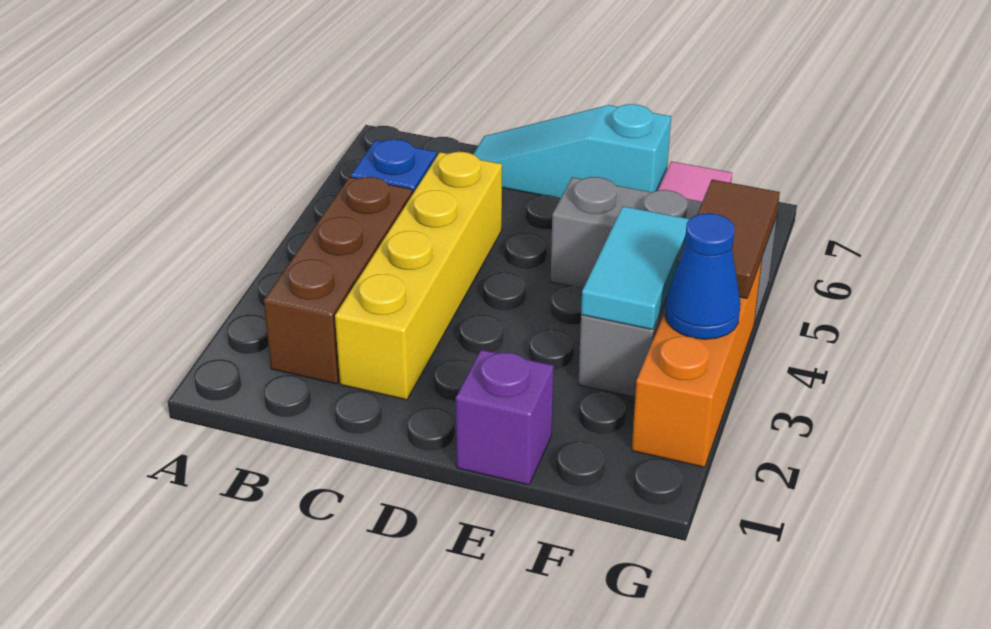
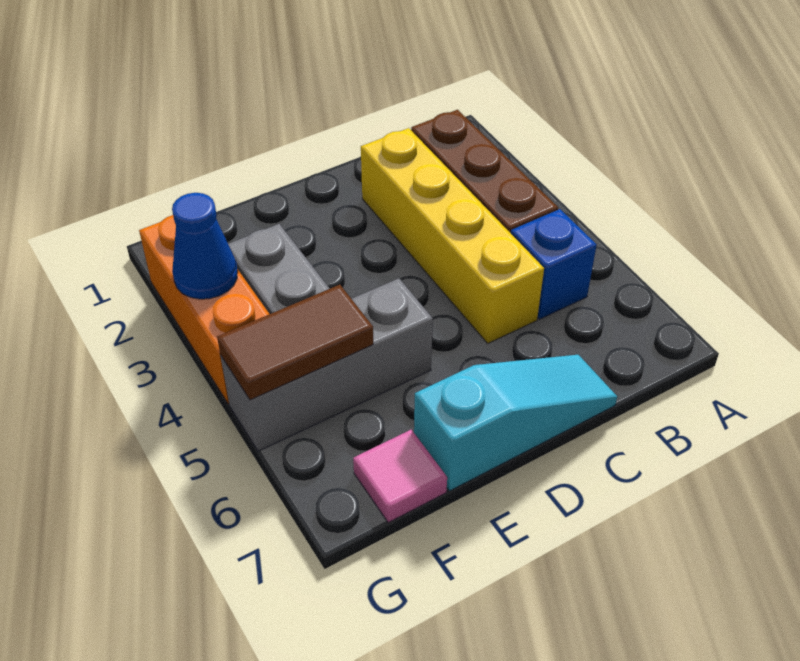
purple brick E1 level 1 -> none
cyan tile F3:F4 level 2 -> none
brown tile G4:G5 level 2 -> brown tile F5:G5 level 2

